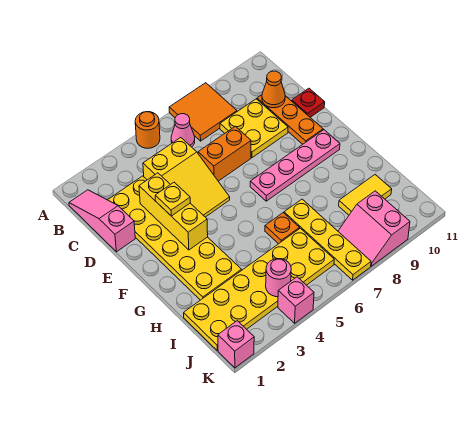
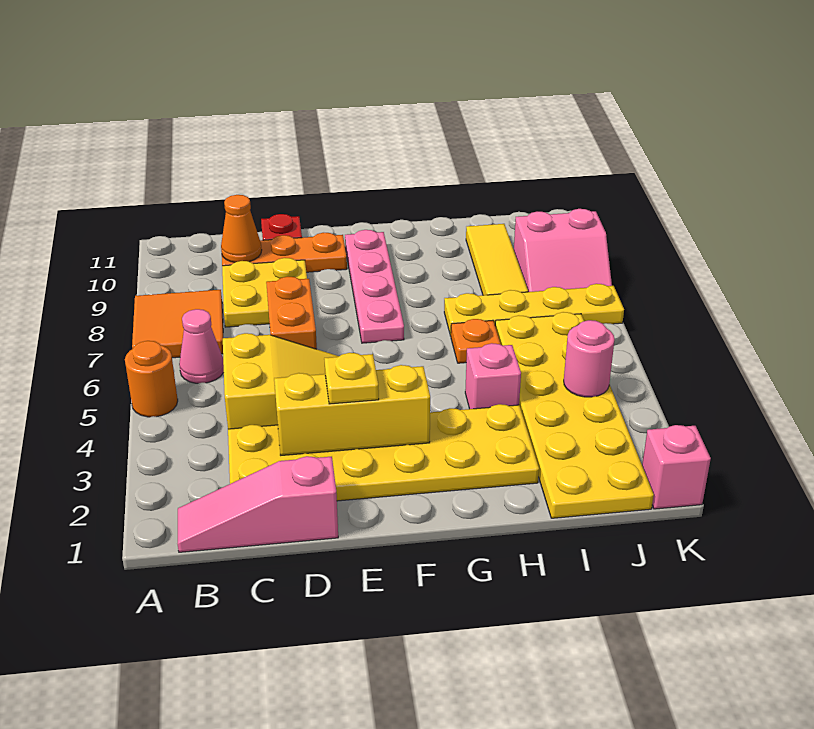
yellow tile I9:I10 level 1 -> yellow tile I8:I10 level 1
pink brick K4 level 1 -> pink brick H4 level 1

